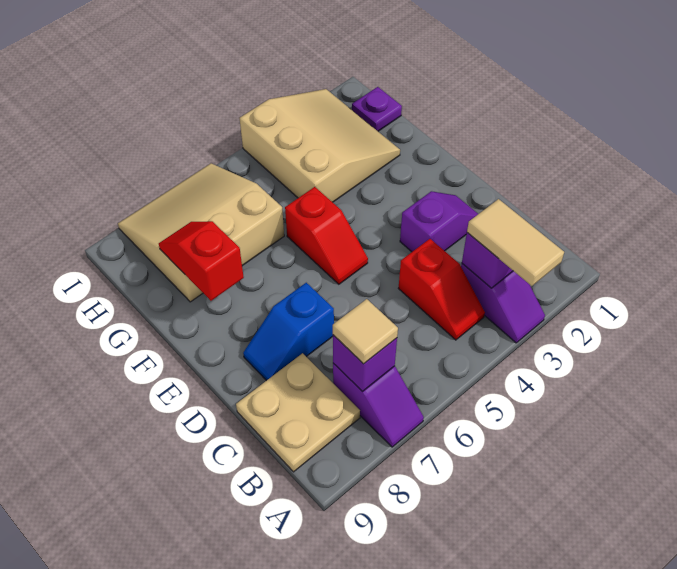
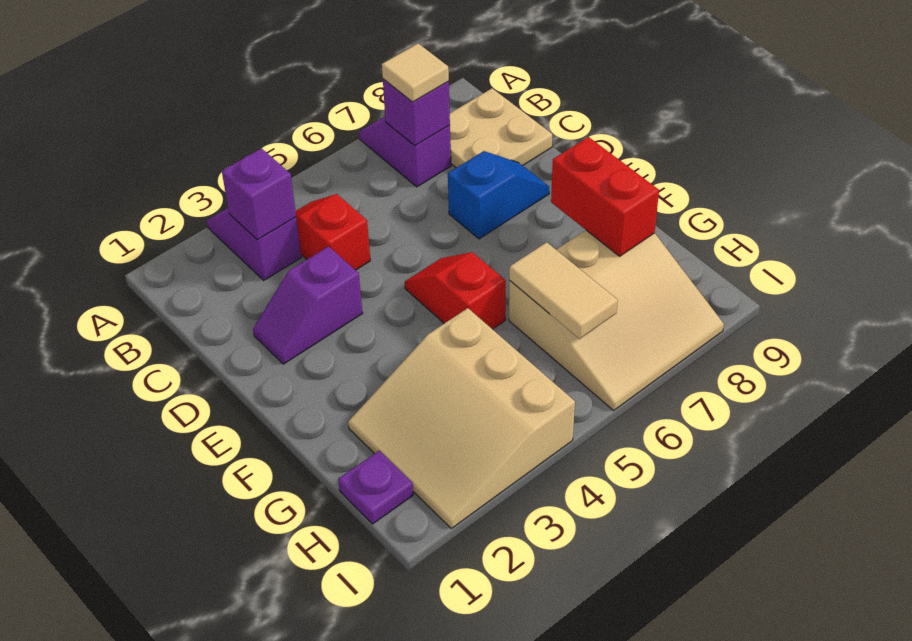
tan tile A3:B3 level 3 -> tan tile G6:H6 level 2
red slope F8:G8 level 2 top F -> red brick F8:G8 level 2

